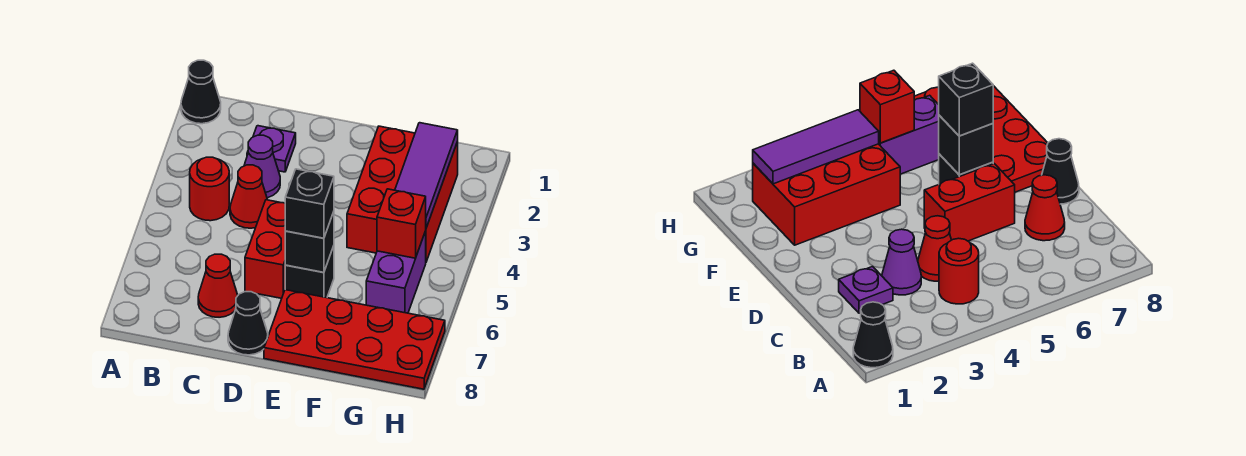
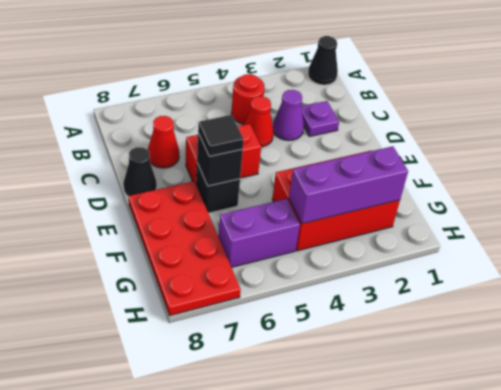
black brick E6 level 3 -> black tile E6 level 3
purple tile G2:G4 level 2 -> purple brick G2:G4 level 2
red brick G5 level 2 -> none

